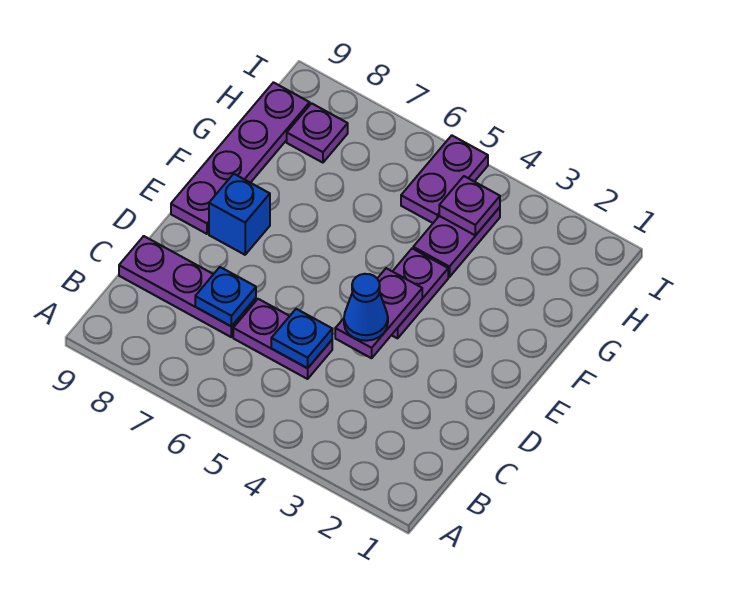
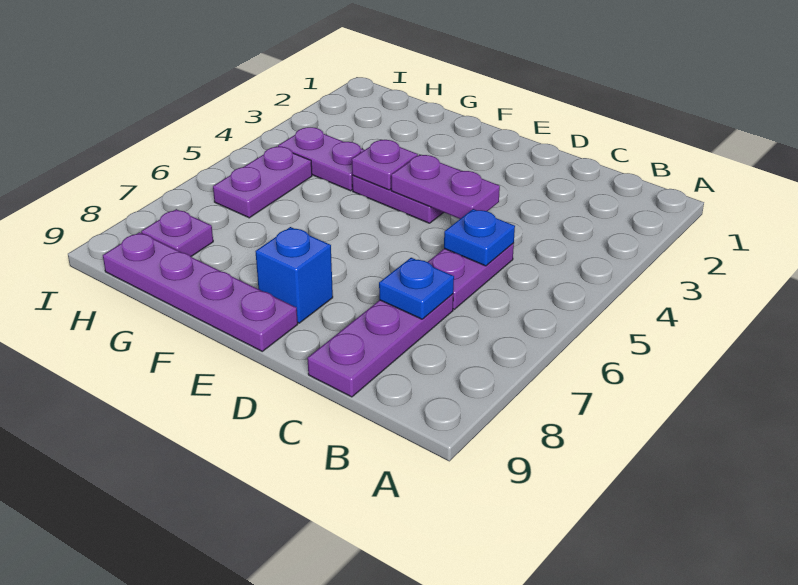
blue cone D4 level 3 -> none
purple plate H4 level 2 -> purple plate F4 level 2
purple plate H5:I5 level 1 -> purple plate H5:H6 level 1

